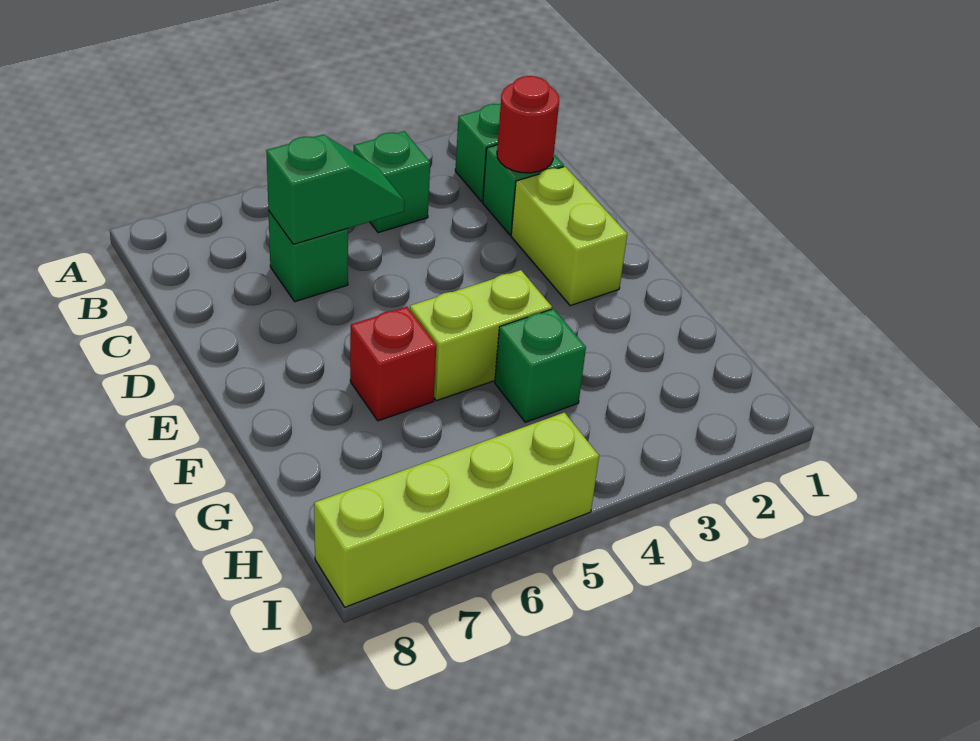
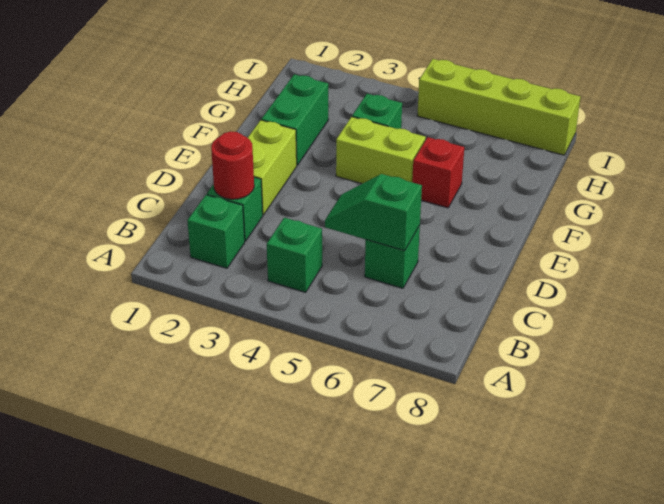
none -> green brick F2:G2 level 1

